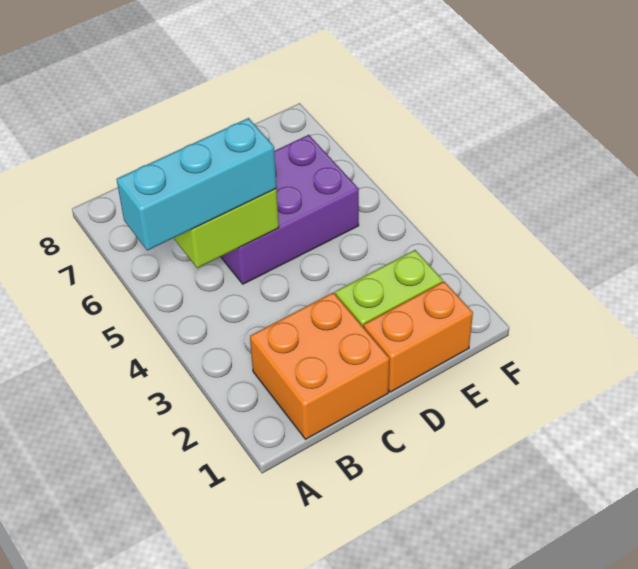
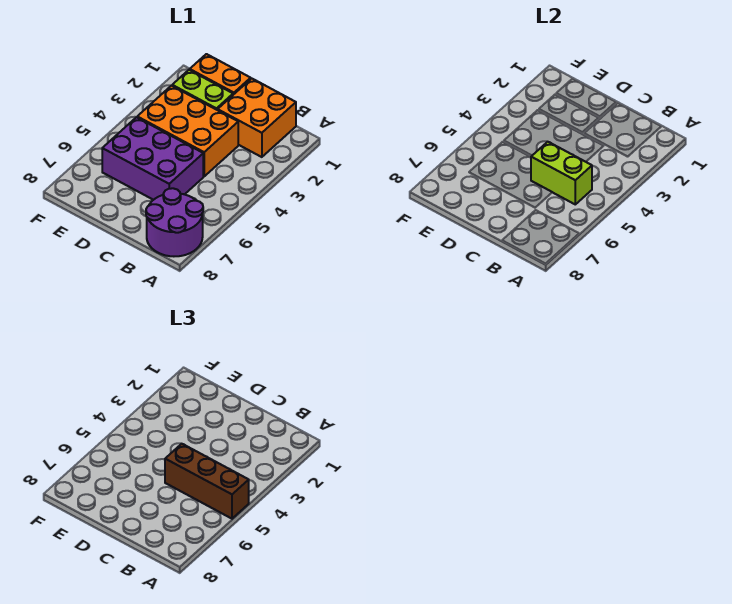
cyan brick A5:C5 level 3 -> brown brick A5:C5 level 3
none -> purple round brick A7:B8 level 1
none -> orange brick C3:E4 level 1

